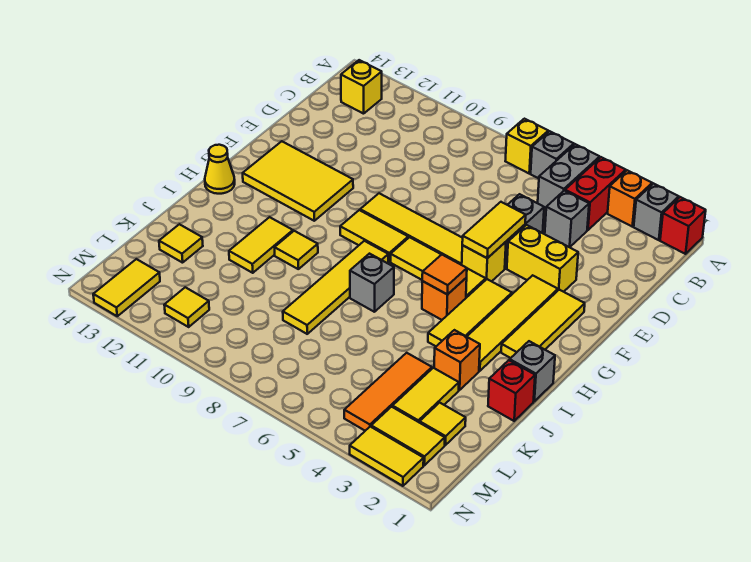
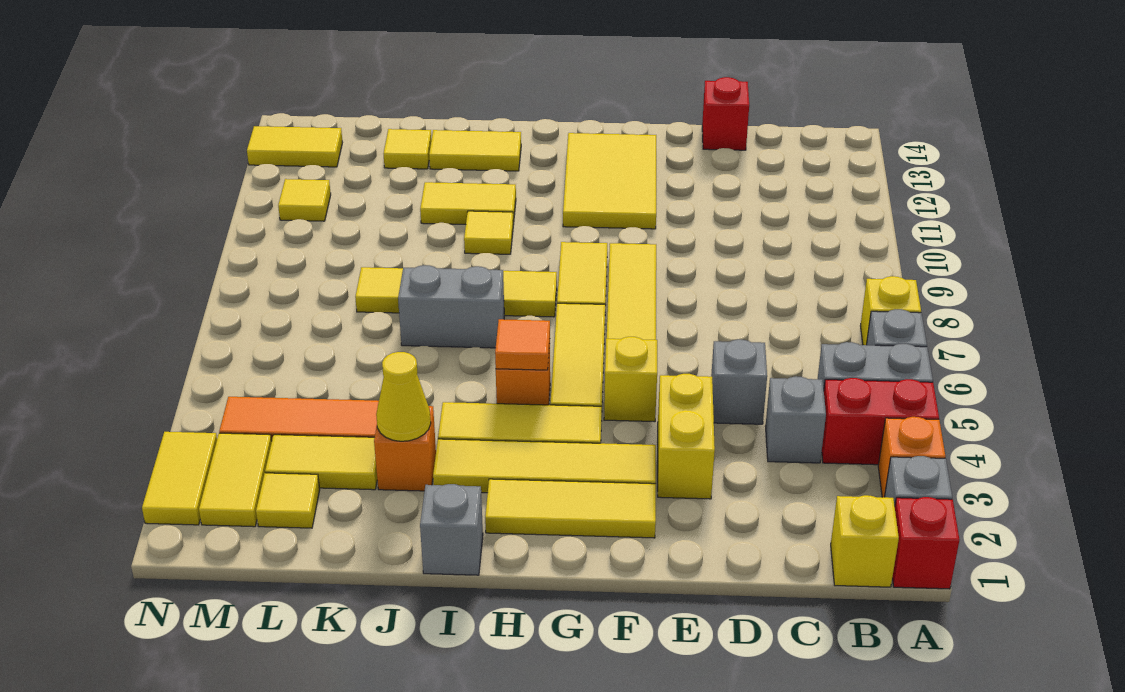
yellow brick B13 level 1 -> yellow brick B1 level 1
yellow tile E5:F5 level 2 -> yellow tile I13:J13 level 1
yellow cone H14 level 1 -> yellow cone J3 level 2
grey brick I7 level 1 -> grey brick I7:J7 level 1
red brick J1 level 1 -> red brick D14 level 1

